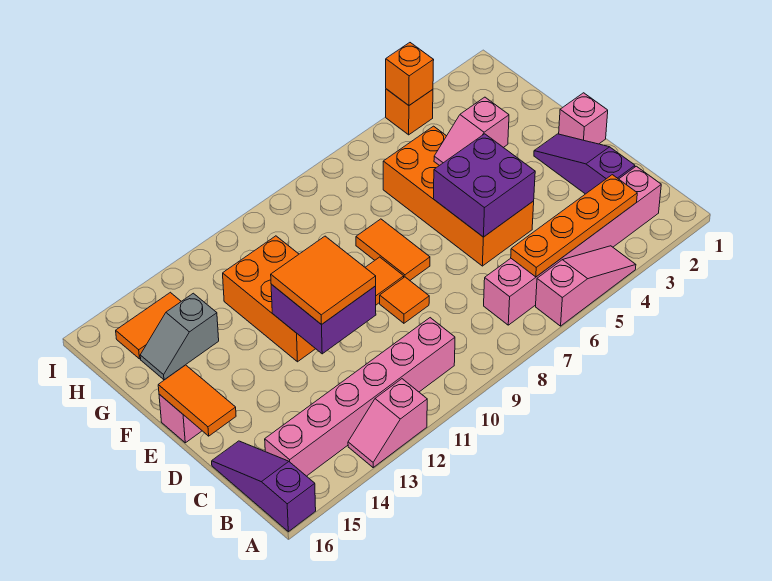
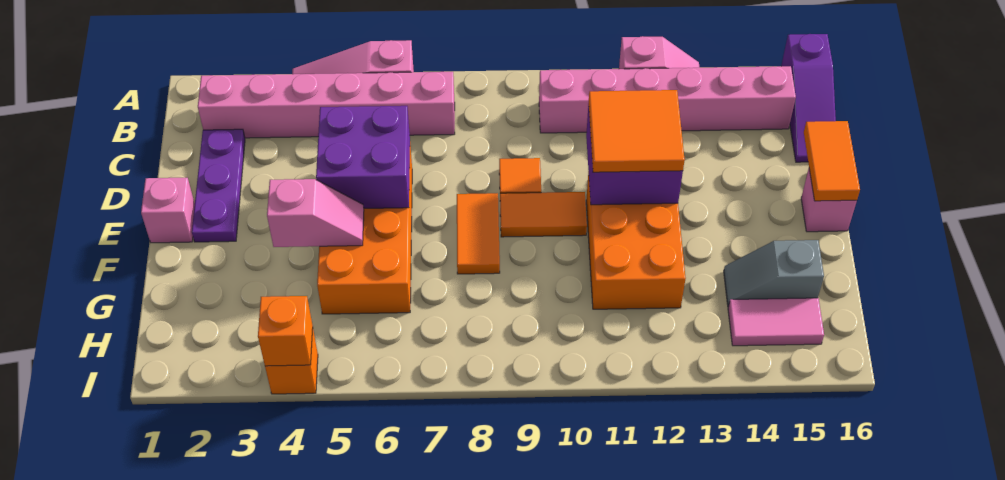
orange plate B3:B6 level 2 -> none
purple slope C2:E2 level 1 top C -> purple plate C2:E2 level 1
grey slope G14:G15 level 1 top 14 -> grey slope G14:G15 level 1 top 15
orange tile H14:H15 level 1 -> pink tile H14:H15 level 1

